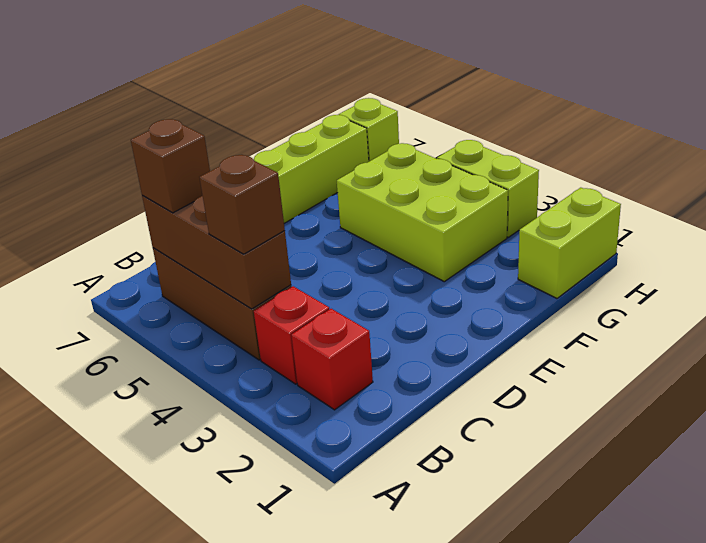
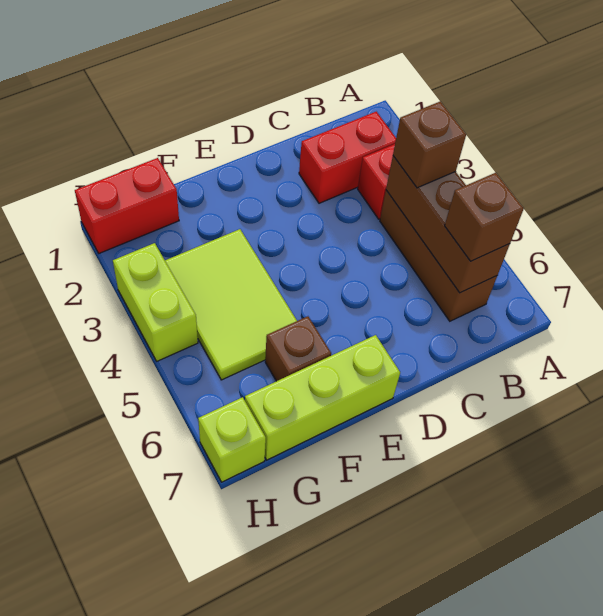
red brick B2 level 1 -> red brick B2:C2 level 1
lime brick F3:G5 level 1 -> lime tile F3:G5 level 1
none -> brown brick F6 level 1
lime brick G1:H1 level 1 -> red brick G1:H1 level 1

